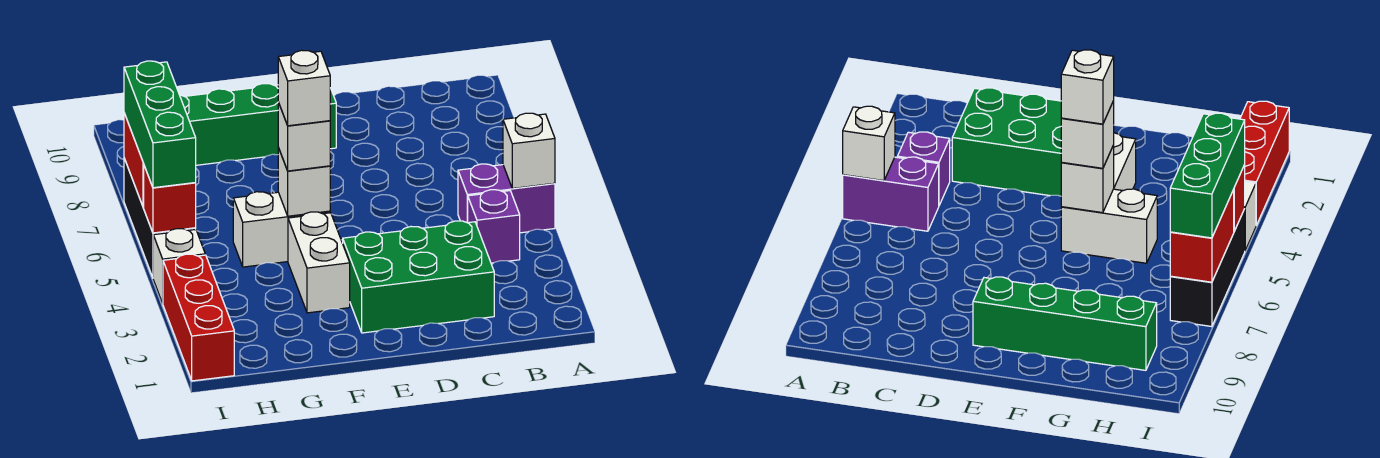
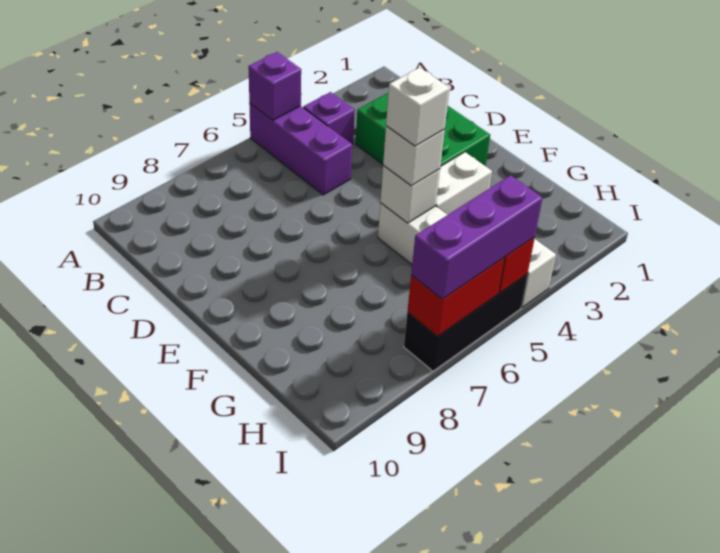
purple brick A5:B5 level 1 -> purple brick A5:C5 level 1
white brick A5 level 2 -> purple brick A5 level 2
green brick E9:H9 level 1 -> none
red brick I1:I3 level 1 -> none
green brick I5:I7 level 3 -> purple brick I5:I7 level 3

